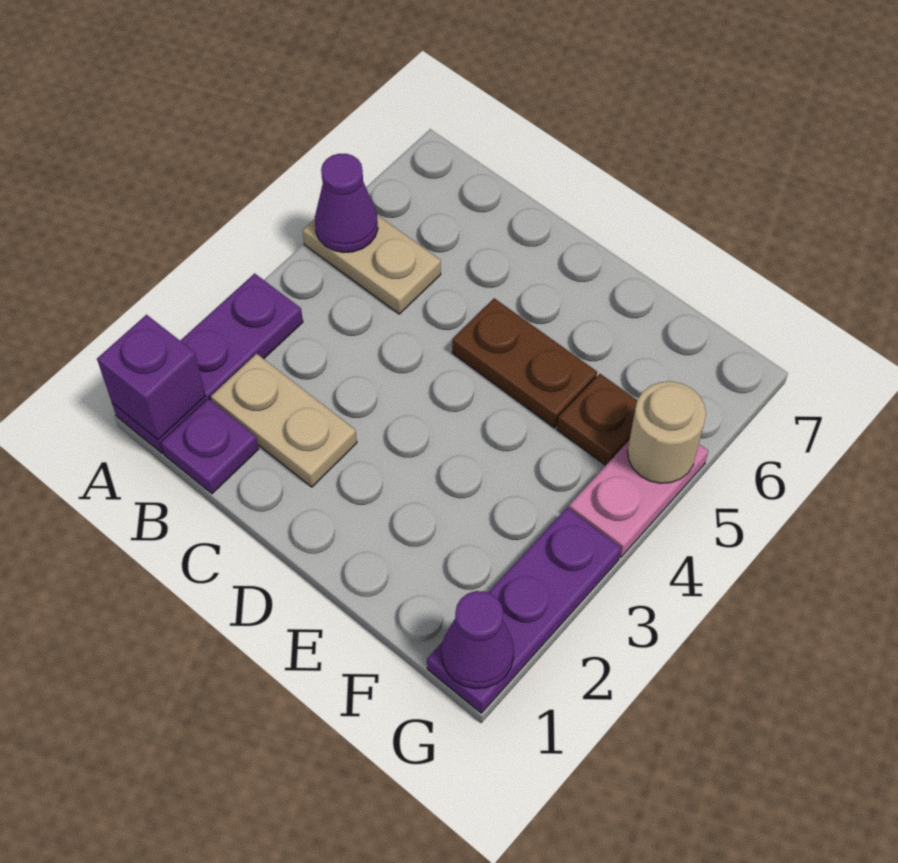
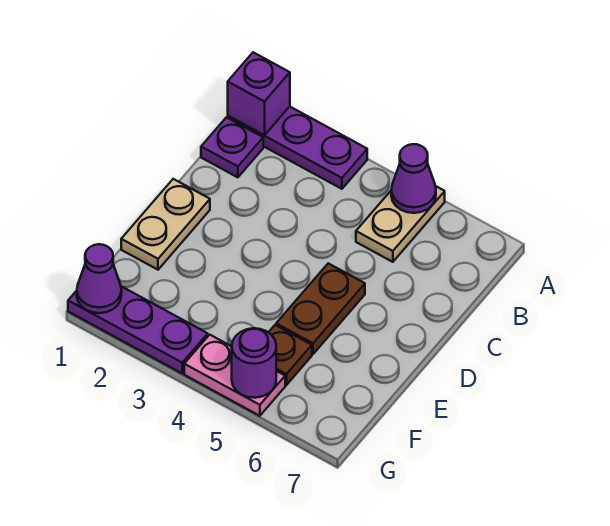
tan plate B2:C2 level 1 -> tan plate D1:E1 level 1
tan round brick G5 level 2 -> purple round brick G5 level 2

